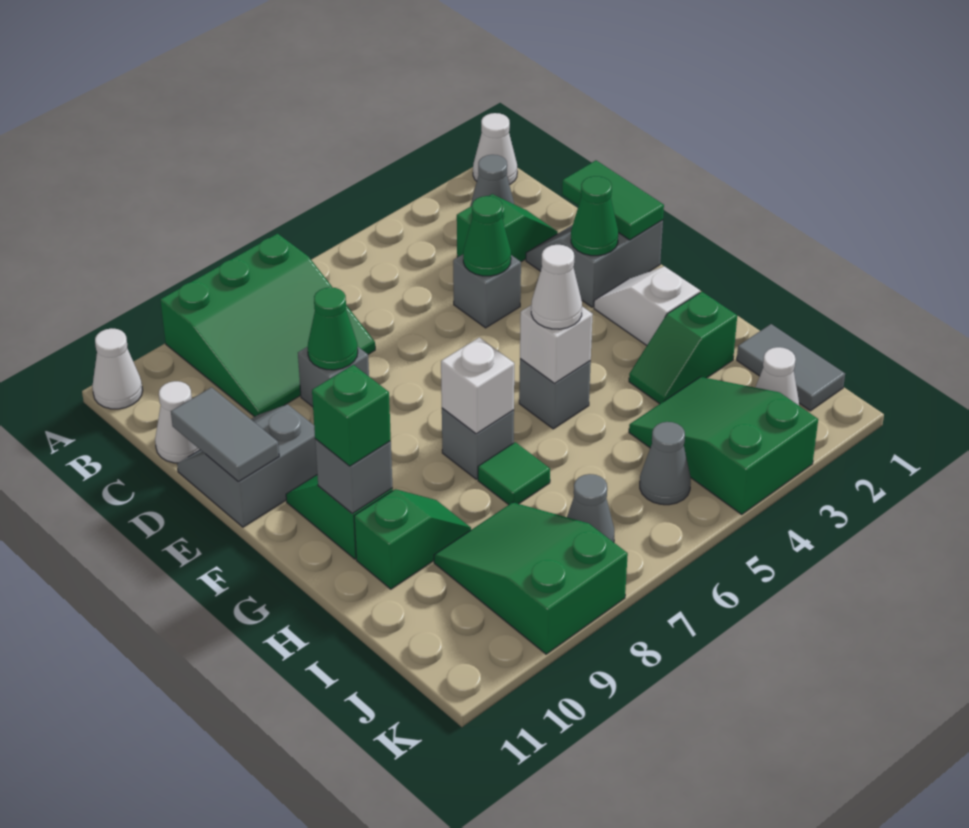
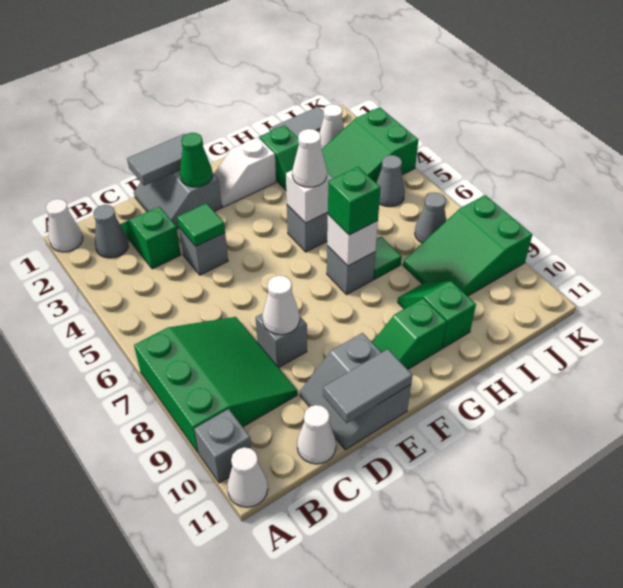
green tile D1:E1 level 2 -> grey tile D1:E1 level 2
green cone D4 level 2 -> green tile D4 level 2
green cone D8 level 2 -> white cone D8 level 2
grey brick G10 level 2 -> grey brick A10 level 1
green brick G10 level 3 -> green brick G7 level 3

